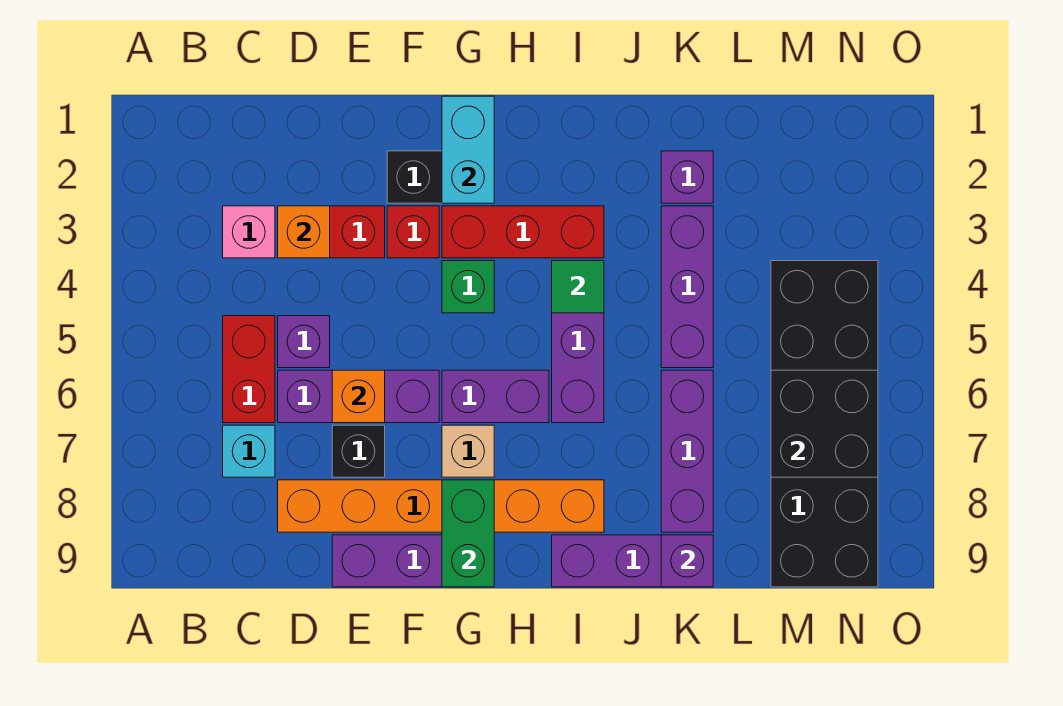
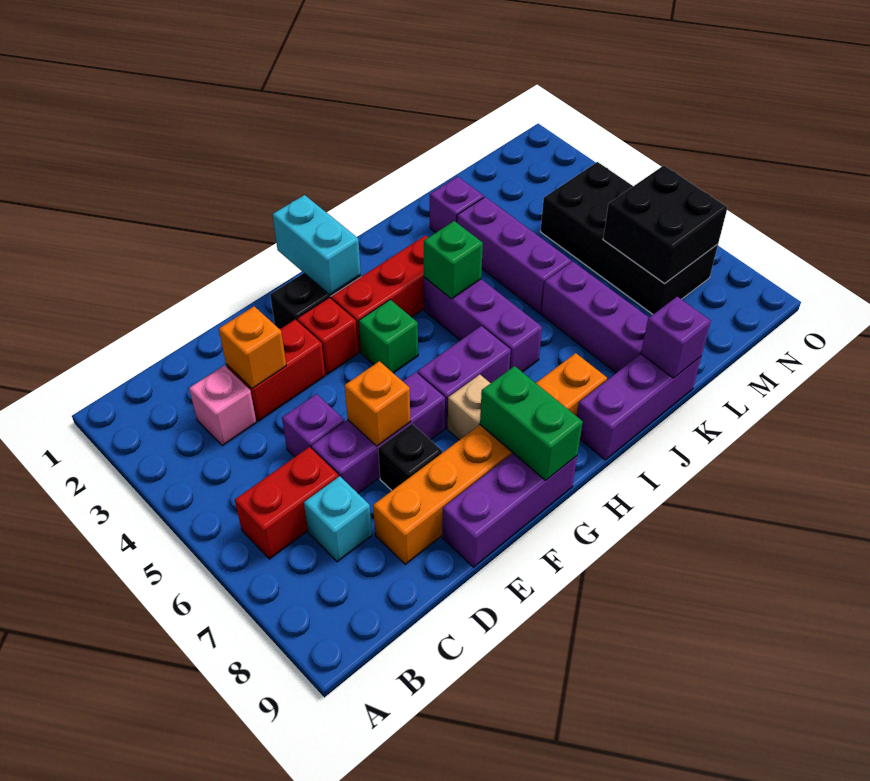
red brick C5:C6 level 1 -> red brick B6:C6 level 1
green tile I4 level 2 -> green brick I4 level 2
black brick M4:N9 level 1 -> black brick M4:N7 level 1

